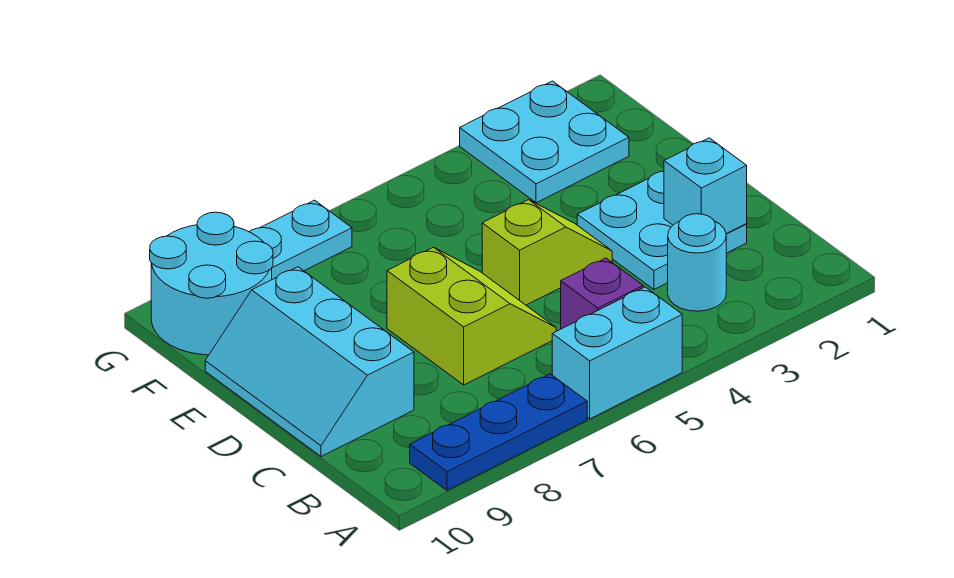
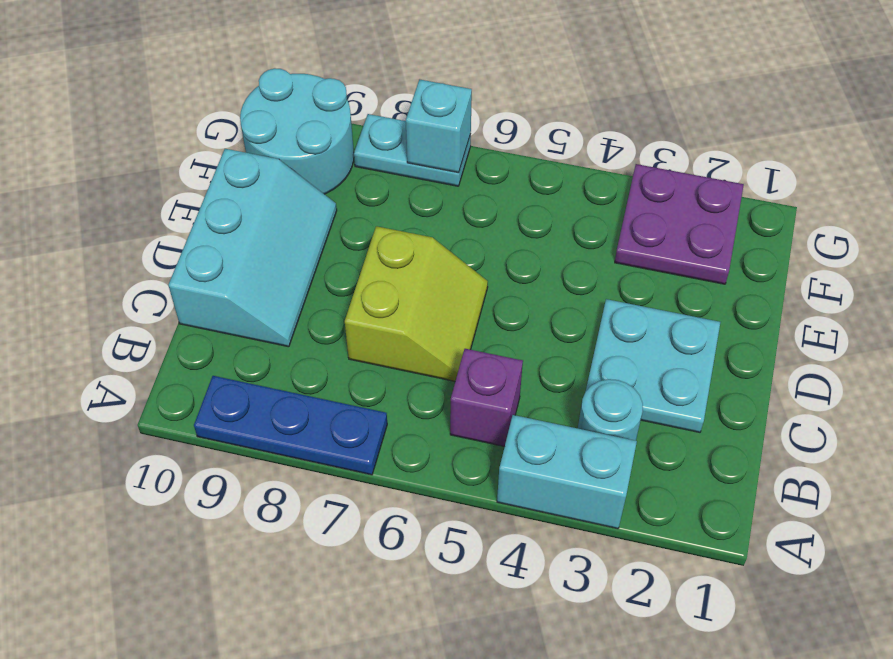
cyan brick A5:A6 level 1 -> cyan brick A3:A4 level 1
cyan brick C2 level 2 -> cyan brick G7 level 2
cyan slope C9:E10 level 1 top 9 -> cyan slope C9:E10 level 1 top 10
lime slope D4:D5 level 1 top 5 -> none
cyan plate F2:G3 level 1 -> purple plate F2:G3 level 1

